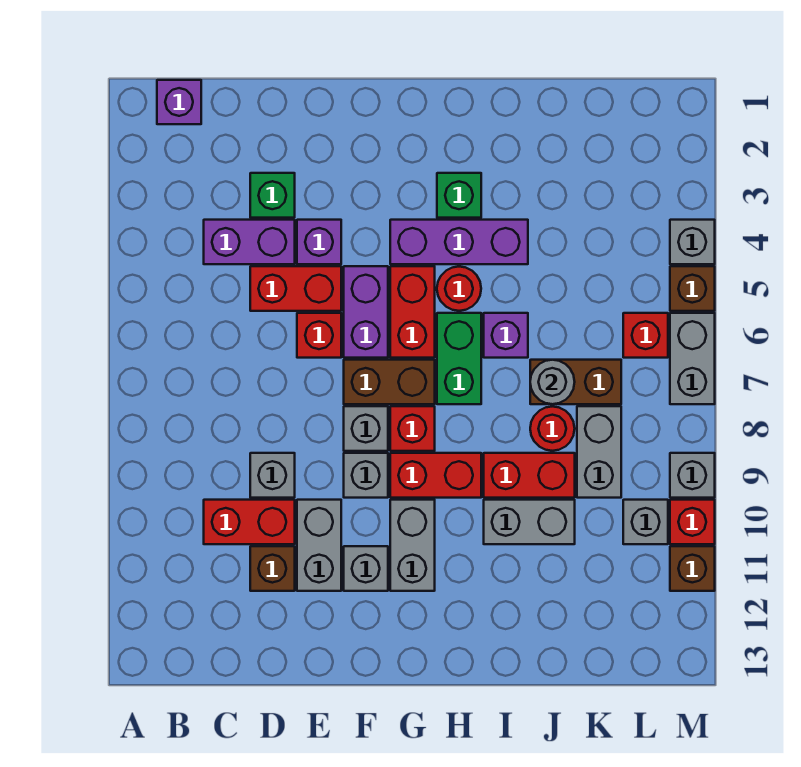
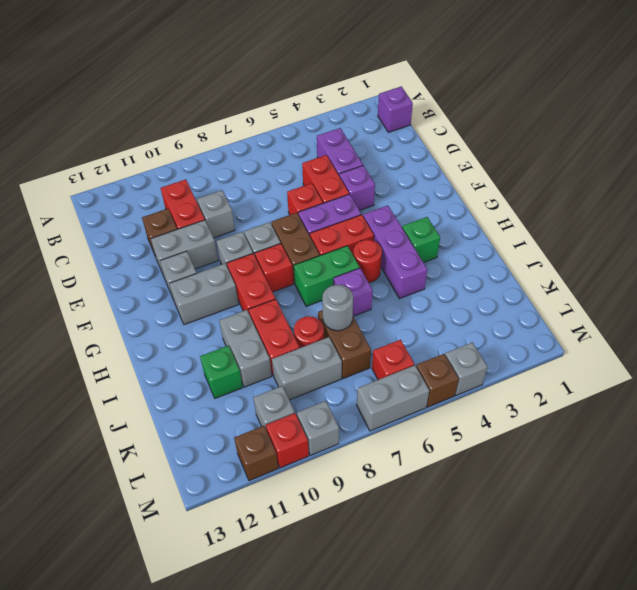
green brick D3 level 1 -> green brick J11 level 1

